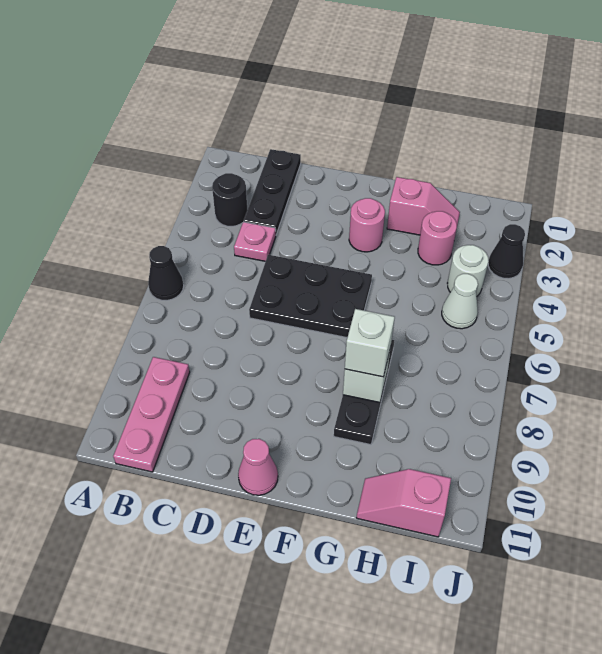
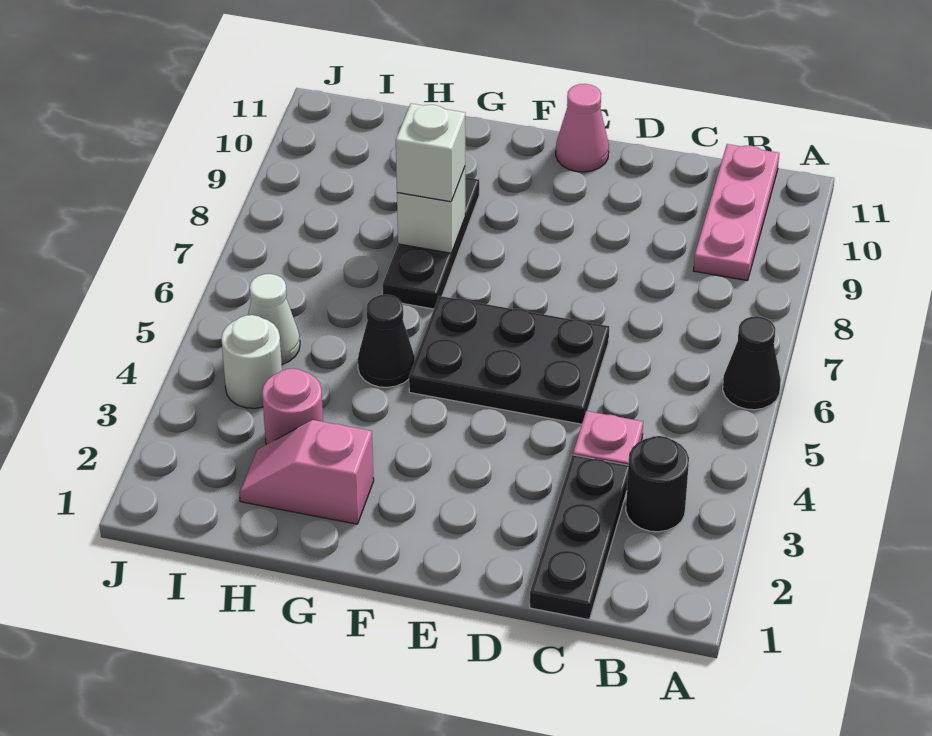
pink round brick F3 level 1 -> none
pink slope H11:I11 level 1 top I -> none
black cone J3 level 1 -> black cone G5 level 1

